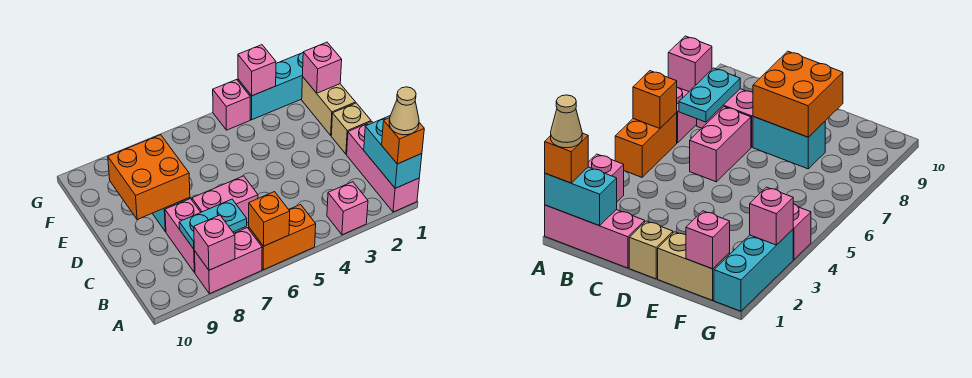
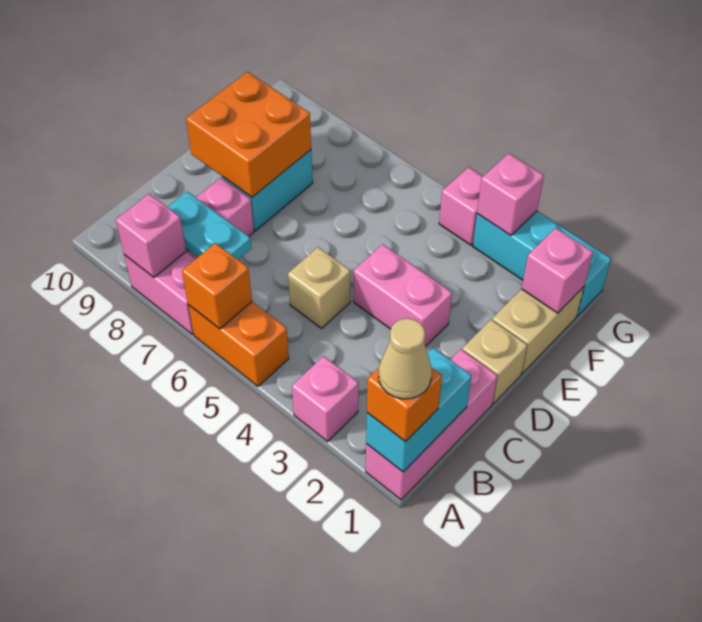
none -> tan brick C5 level 1
pink brick C6:C7 level 1 -> pink brick D3:D4 level 1

